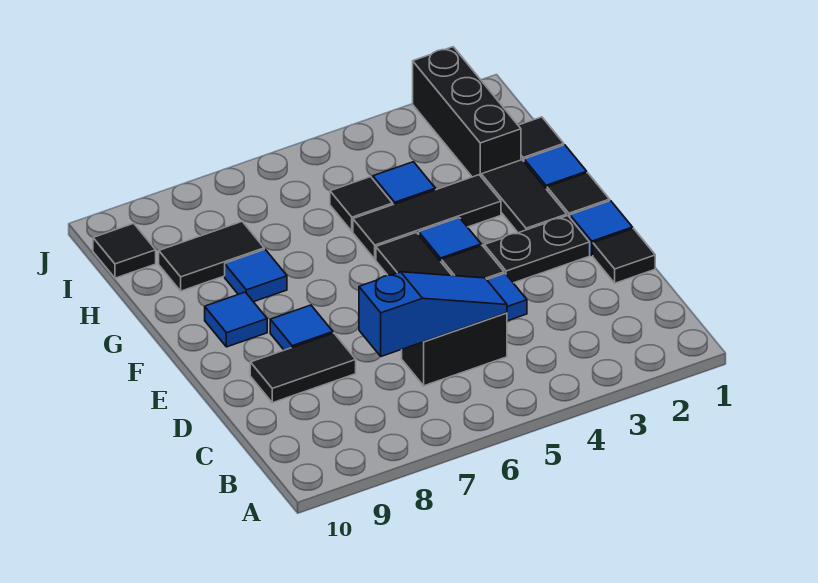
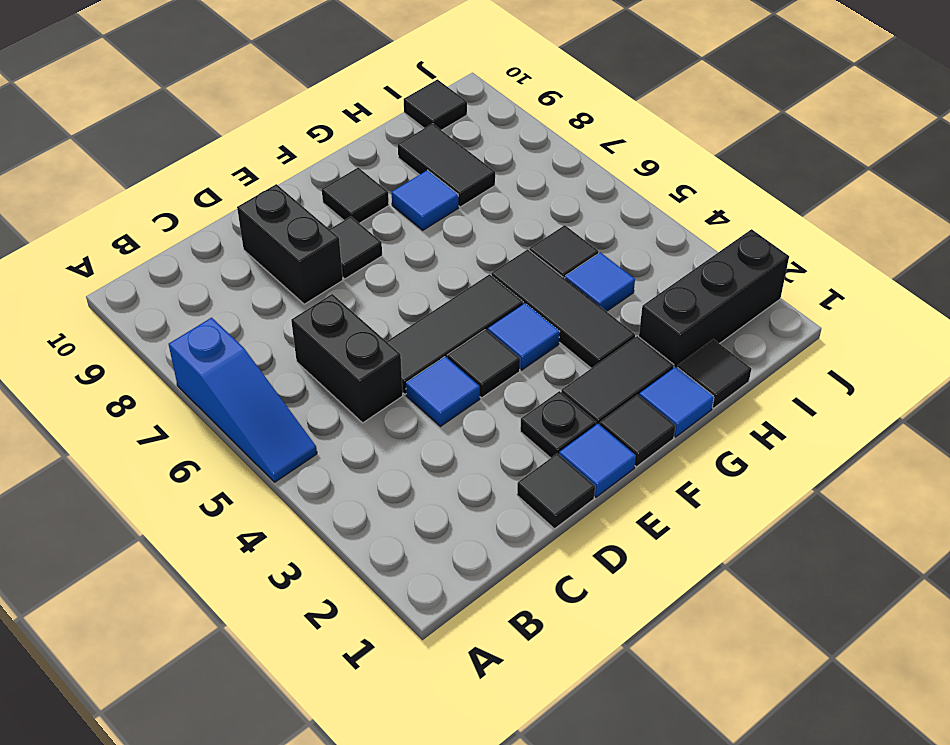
blue slope C5:C7 level 2 top 7 -> blue slope A5:A7 level 1 top 7
black tile D8:D9 level 1 -> black brick D8:D9 level 1
black plate E2:E3 level 1 -> black plate E2 level 1
blue tile E8 level 1 -> black tile E8 level 1
blue tile F9 level 1 -> black tile F9 level 1

